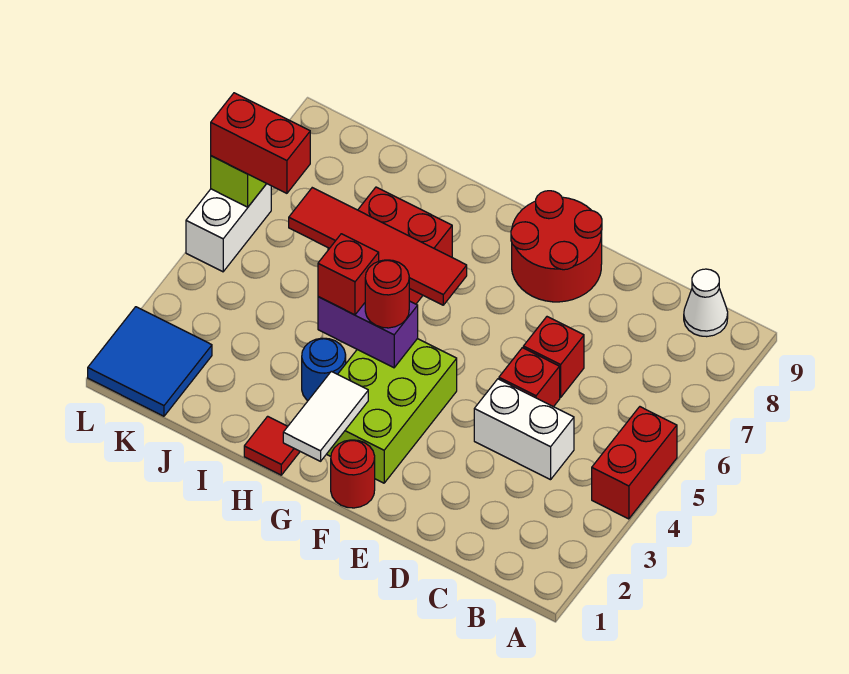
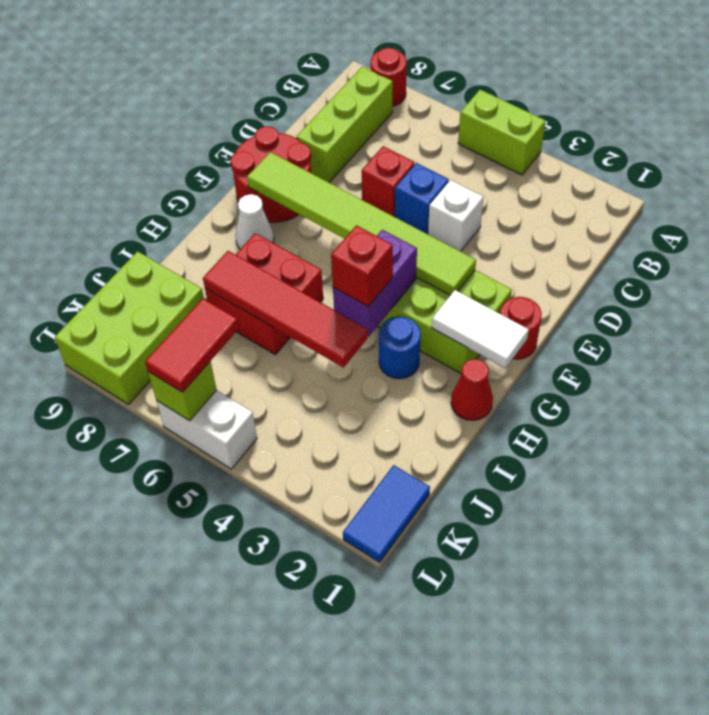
red brick A4:A5 level 1 -> lime brick A4:A5 level 1
none -> lime brick B8:D8 level 1
white cone B9 level 1 -> white cone G8 level 1
white brick C4:D4 level 1 -> white brick D4 level 1
red brick D5 level 1 -> blue brick D5 level 1
none -> lime tile F3:F8 level 2
red round brick G4 level 3 -> red round brick A8 level 1
red tile G6:J6 level 2 -> red tile I4:I7 level 2
red tile H1 level 1 -> red cone H1 level 1
none -> lime brick J8:L9 level 1
blue tile K1:L2 level 1 -> blue tile K1:L1 level 1
red brick K6:L6 level 3 -> red tile K6:L6 level 3

